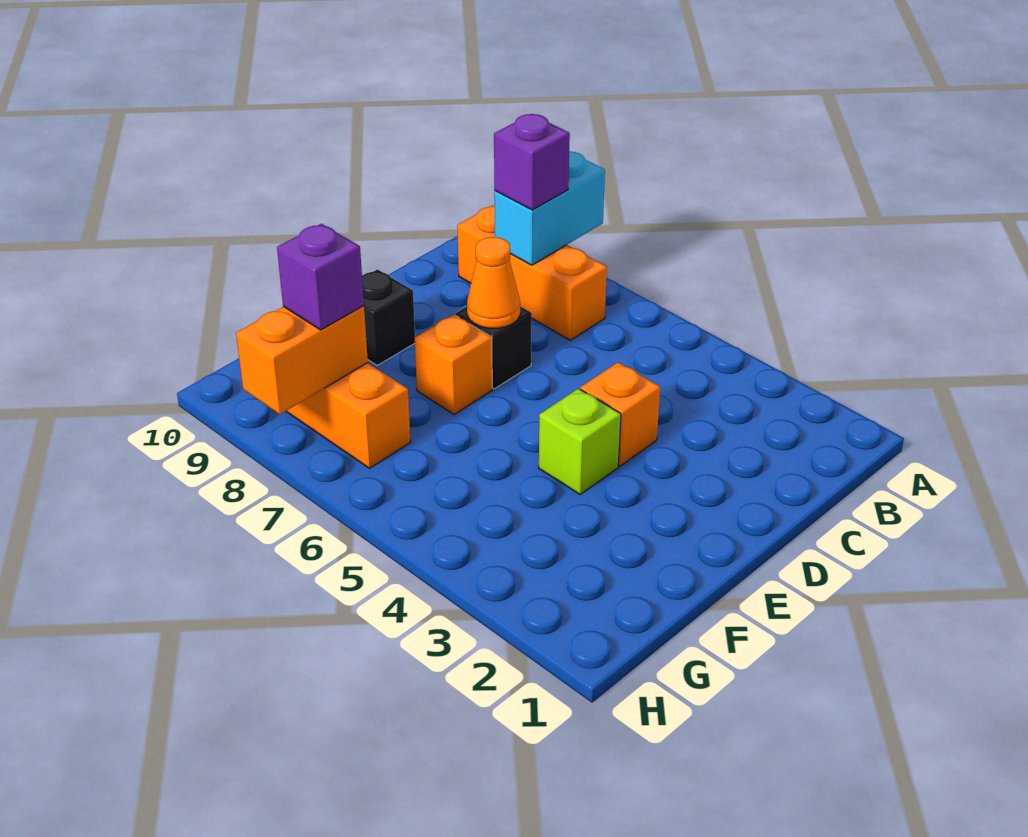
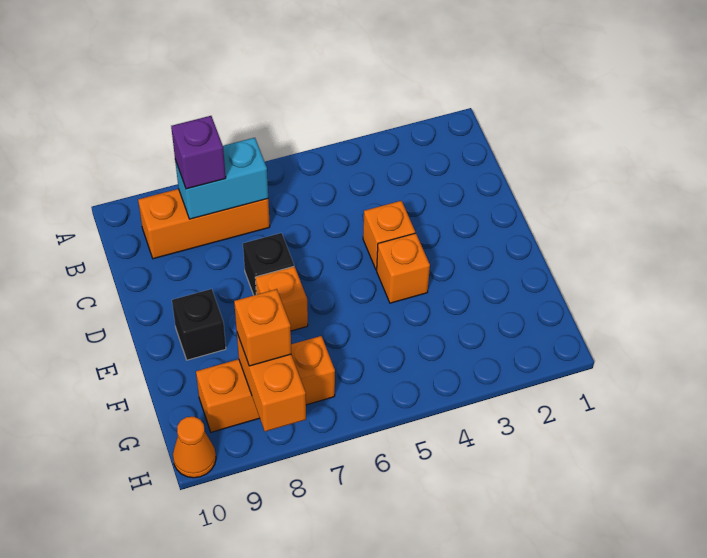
cyan brick A8:B8 level 2 -> cyan brick B7:B8 level 2
orange cone D7 level 2 -> orange cone H10 level 1
lime brick E4 level 1 -> orange brick E4 level 1
purple brick G8 level 3 -> orange brick G8 level 3

